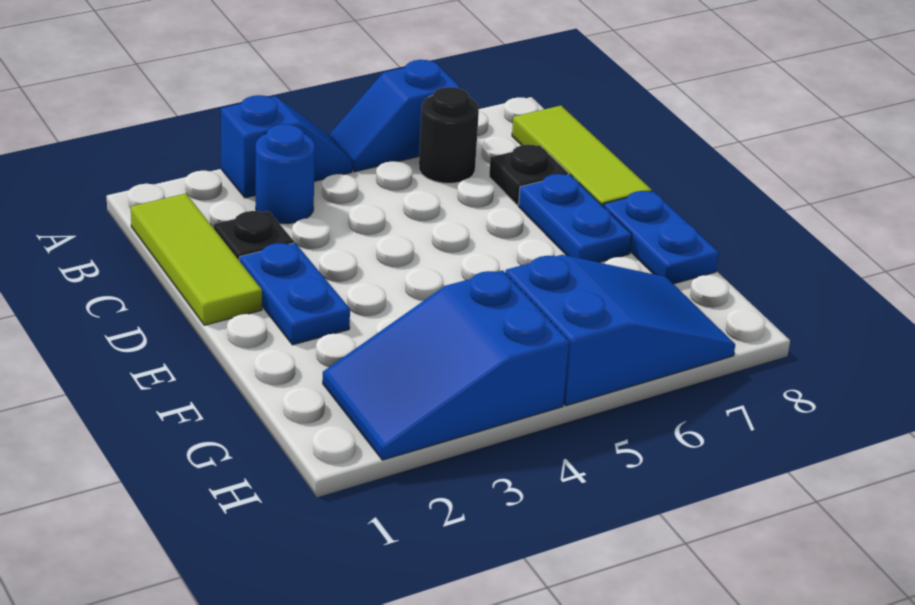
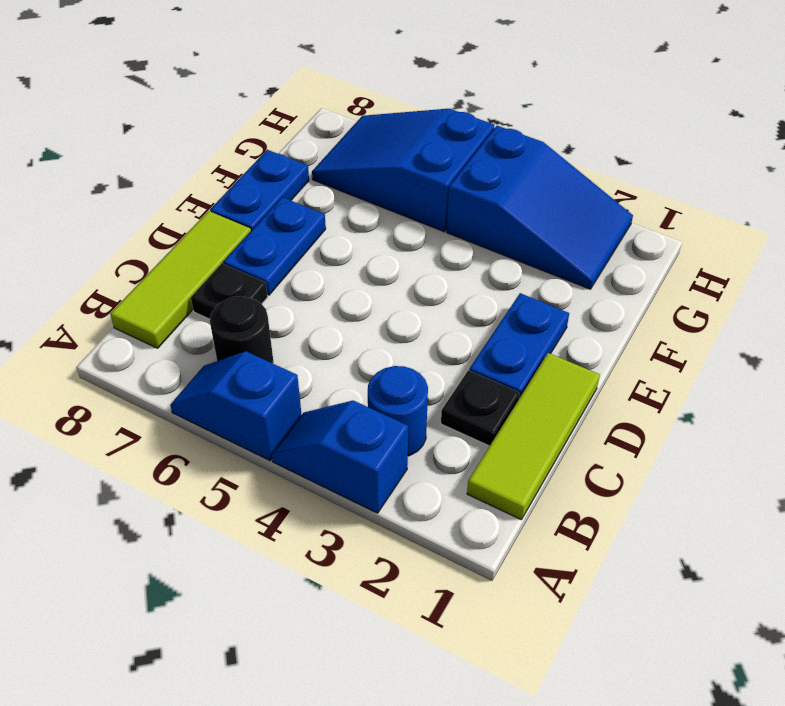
blue slope A5:A6 level 1 top 6 -> blue slope A5:A6 level 1 top 5

